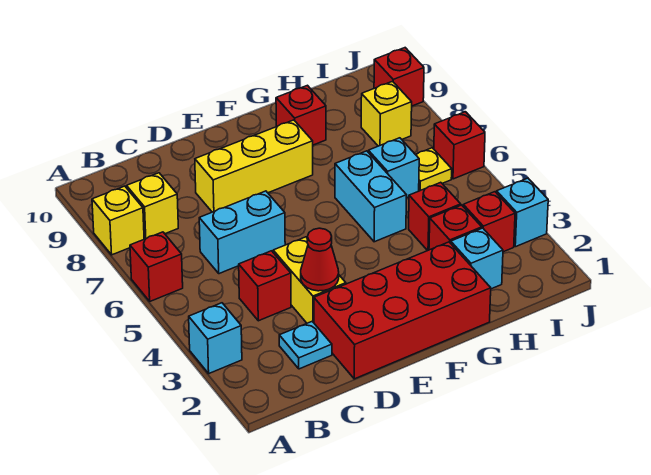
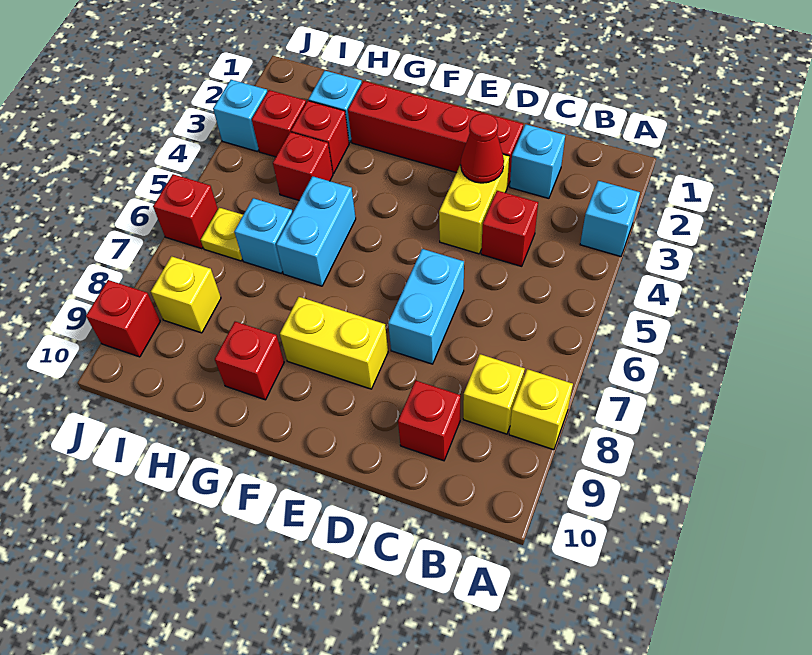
red brick A6 level 1 -> red brick C9 level 1
cyan plate C2 level 1 -> cyan brick C2 level 1
cyan brick C6:D6 level 1 -> cyan brick D6:D7 level 1
red brick D1:G2 level 1 -> red brick D2:G2 level 1
yellow brick D8:F8 level 1 -> yellow brick E8:F8 level 1

